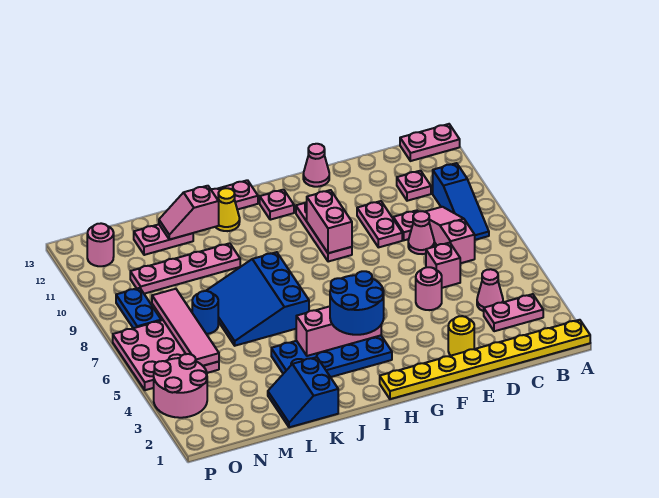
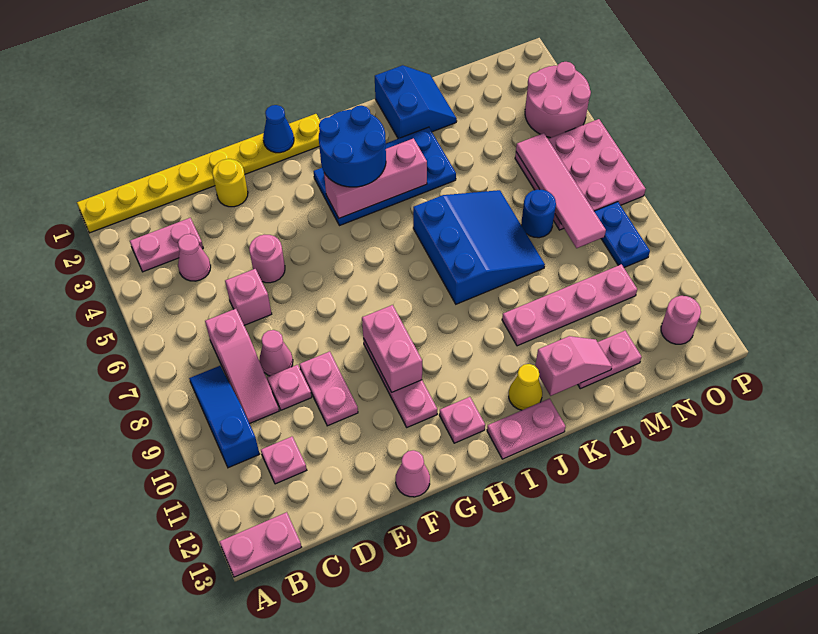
none -> blue cone G1 level 2

